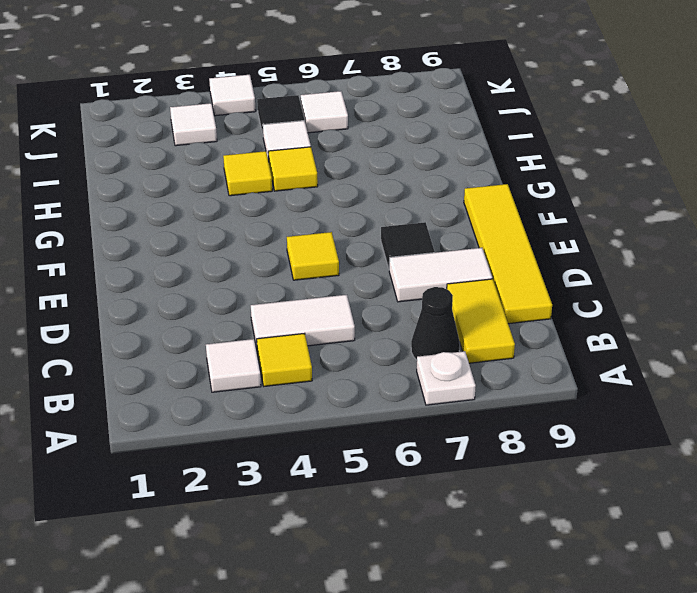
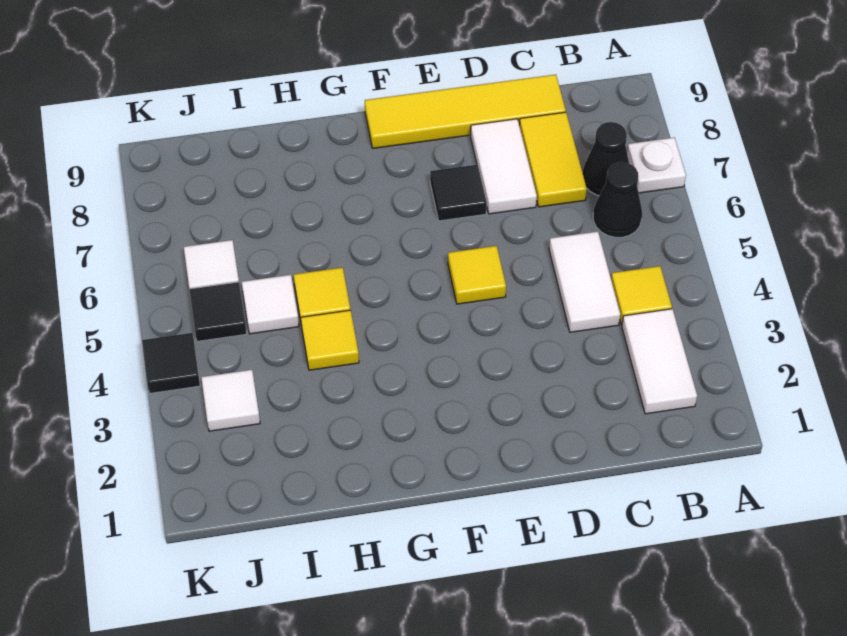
white tile B3 level 1 -> white tile B2:B3 level 1
none -> black cone B6 level 1
yellow tile B8:C8 level 1 -> yellow tile C7:C8 level 1
white tile K4 level 1 -> black tile K4 level 1

